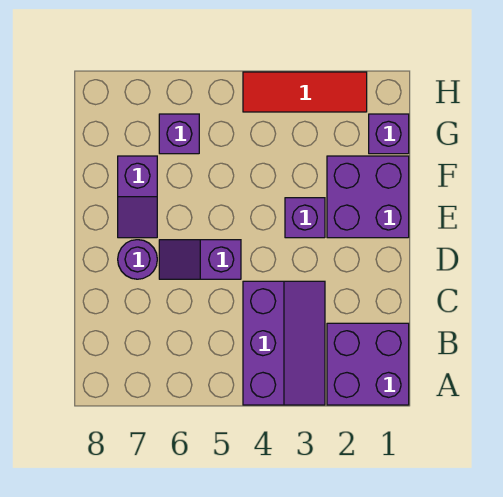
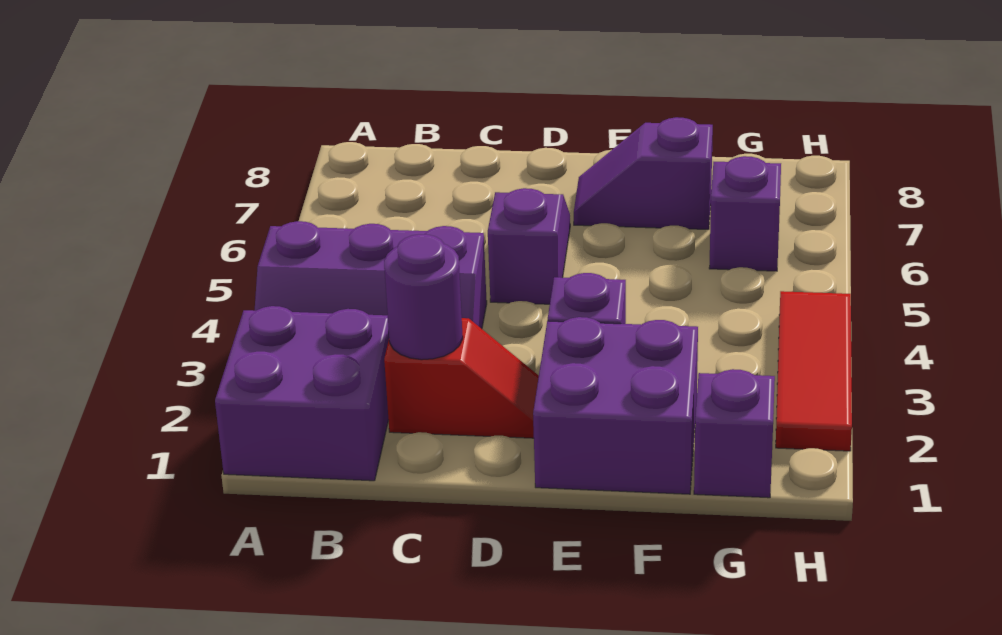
none -> red slope C2:D2 level 1 top C
purple round brick D7 level 1 -> purple round brick C2 level 2

